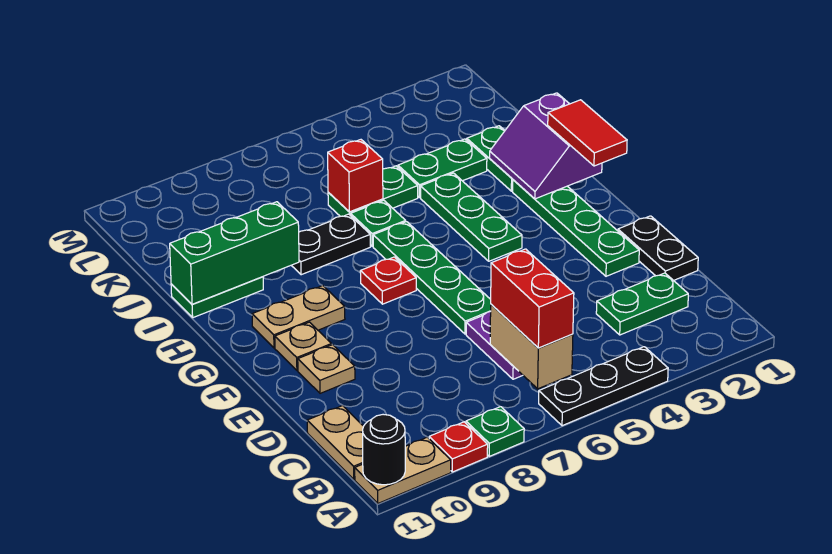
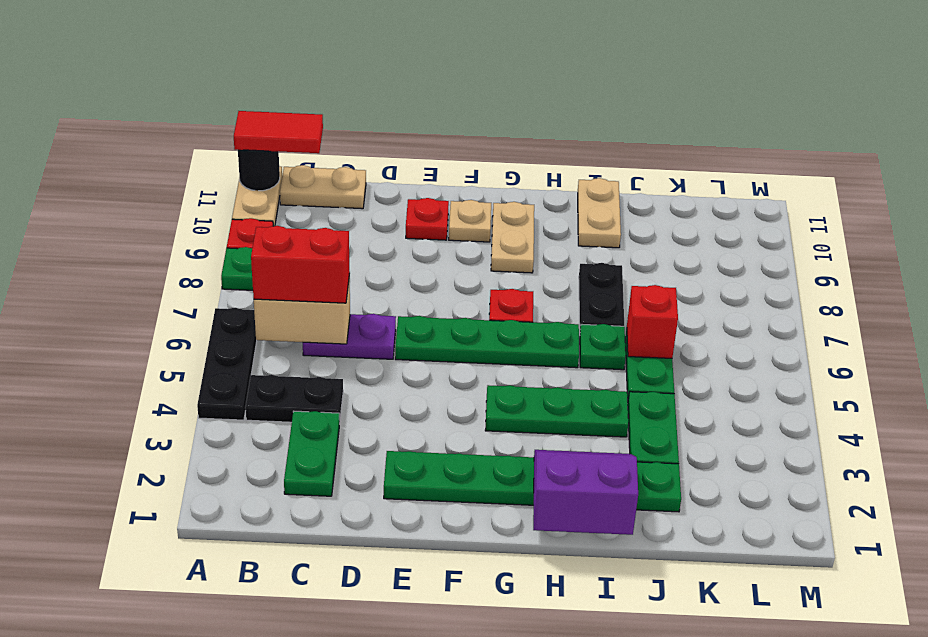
black plate D1:E1 level 1 -> black plate B4:C4 level 1
tan plate E10 level 1 -> red plate E10 level 1
red tile G1:H1 level 3 -> red tile A11:B11 level 3
green brick I9:I11 level 2 -> none
green plate I10:I11 level 1 -> tan plate I10:I11 level 1

